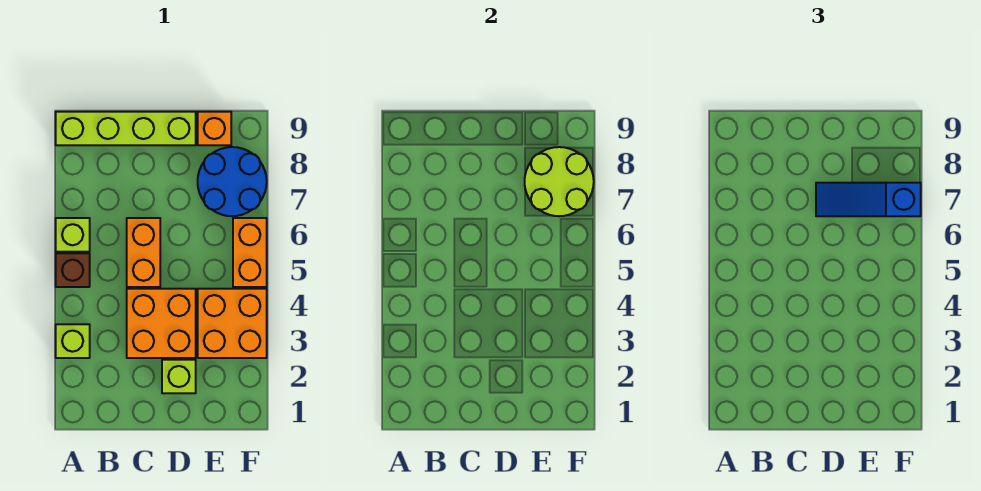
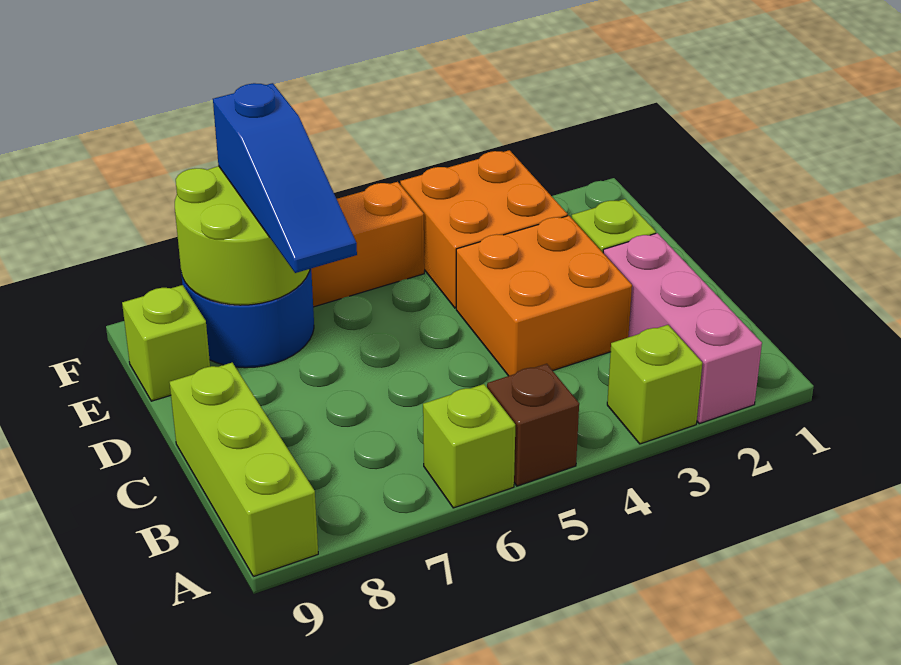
none -> pink brick A2:C2 level 1
lime brick A9:D9 level 1 -> lime brick A9:C9 level 1
orange brick C5:C6 level 1 -> none
orange brick E9 level 1 -> lime brick E9 level 1

